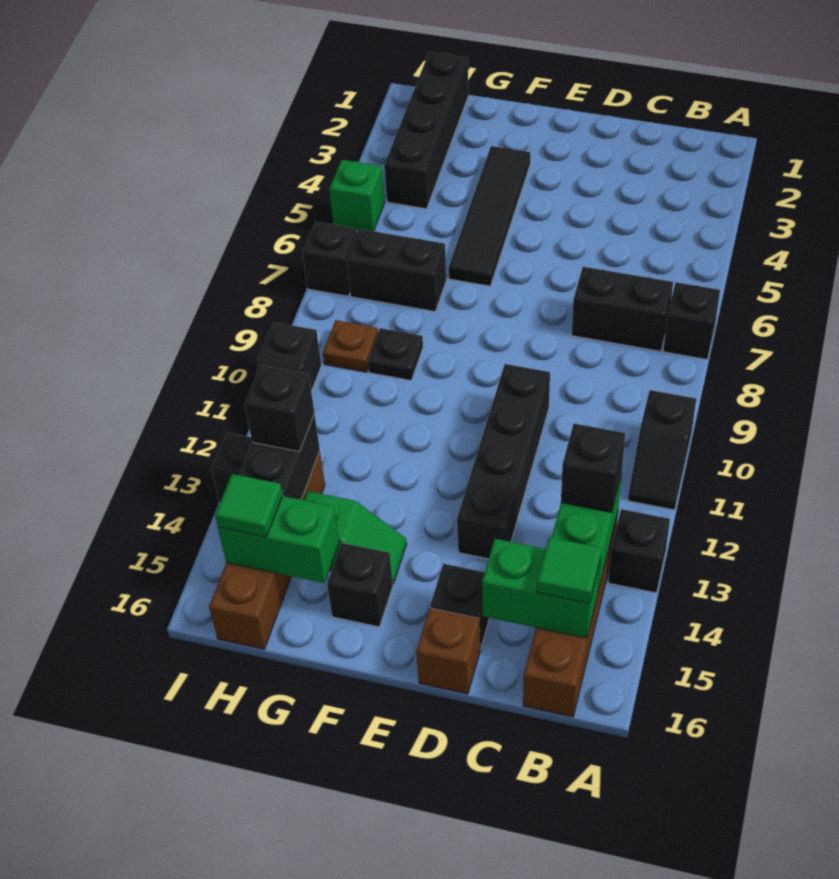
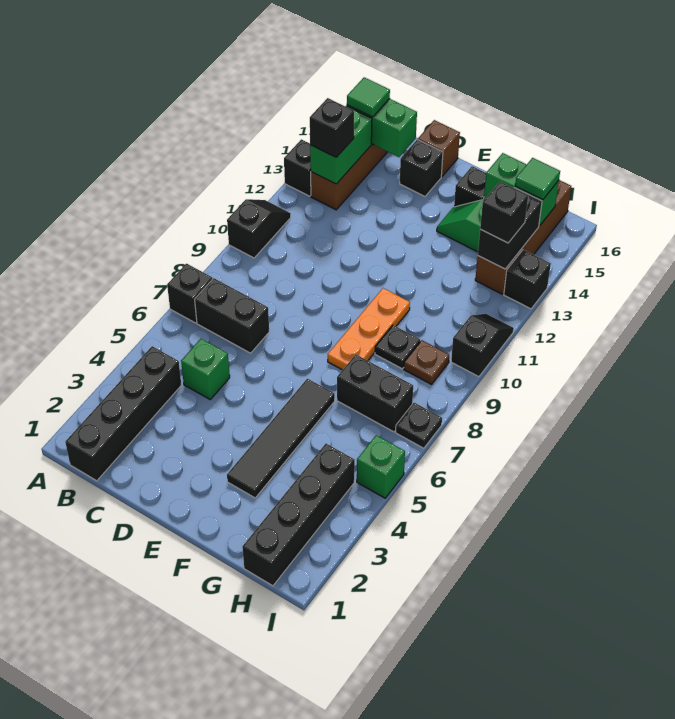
none -> green brick C5 level 1
black brick D10:D13 level 1 -> black brick B1:B4 level 1
none -> orange plate F8:F10 level 1
black brick I7 level 1 -> black plate I7 level 1

